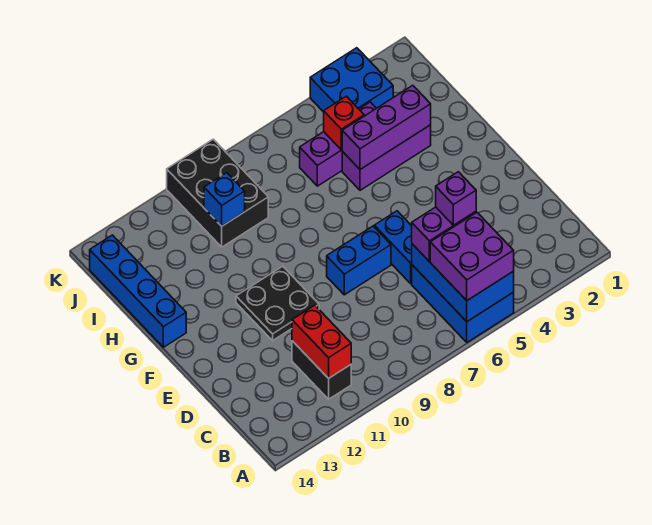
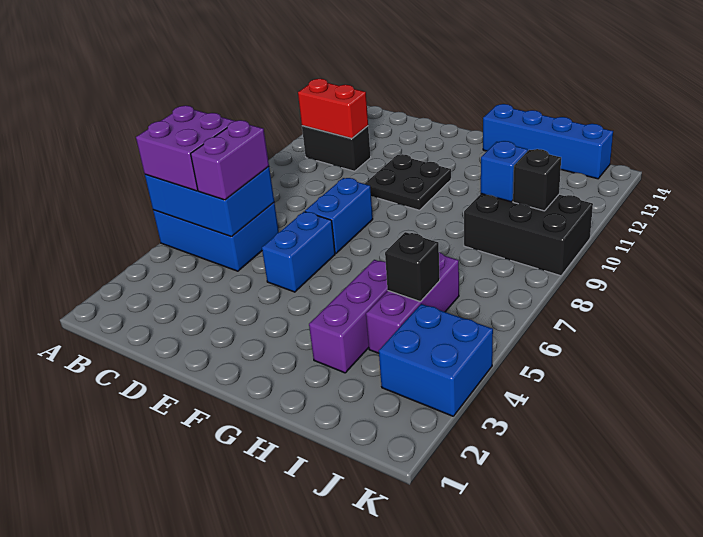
purple brick C5 level 4 -> none
blue brick D6:E6 level 1 -> blue brick E5:E6 level 1
purple brick H3:H5 level 2 -> none
red brick I5 level 2 -> black brick I5 level 2
none -> black brick J10 level 2

